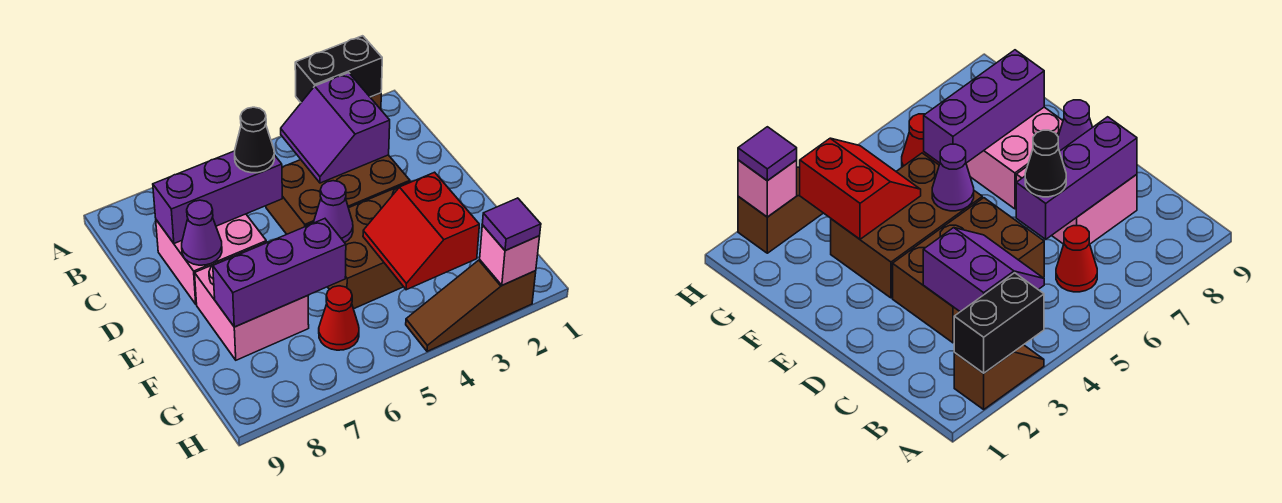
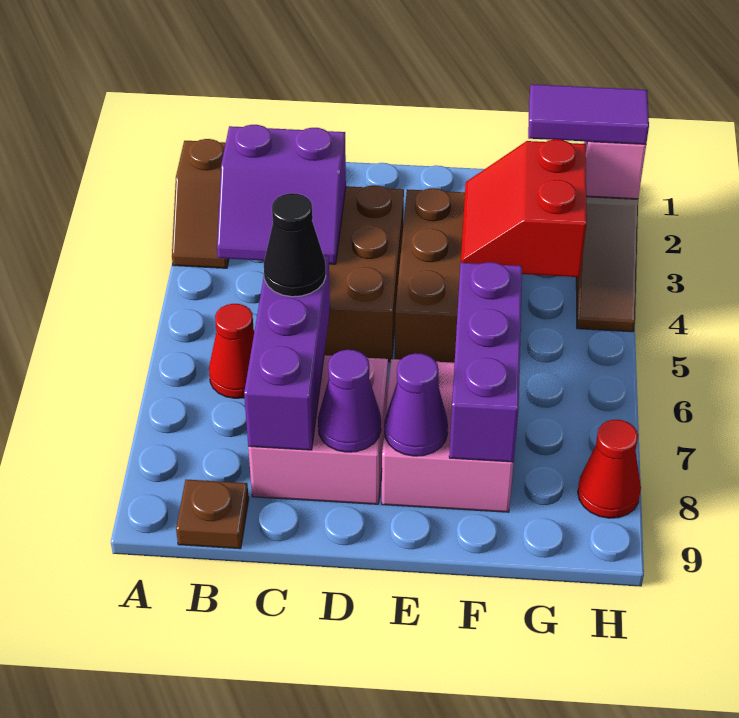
black brick A2:A3 level 2 -> none
none -> brown plate B9 level 1
purple cone E5 level 2 -> purple cone E8 level 2
red slope F3:G4 level 2 top 3 -> red slope F3:G4 level 2 top G
red cone G6 level 1 -> red cone H8 level 1
purple tile H2 level 3 -> purple tile G2:H2 level 3

